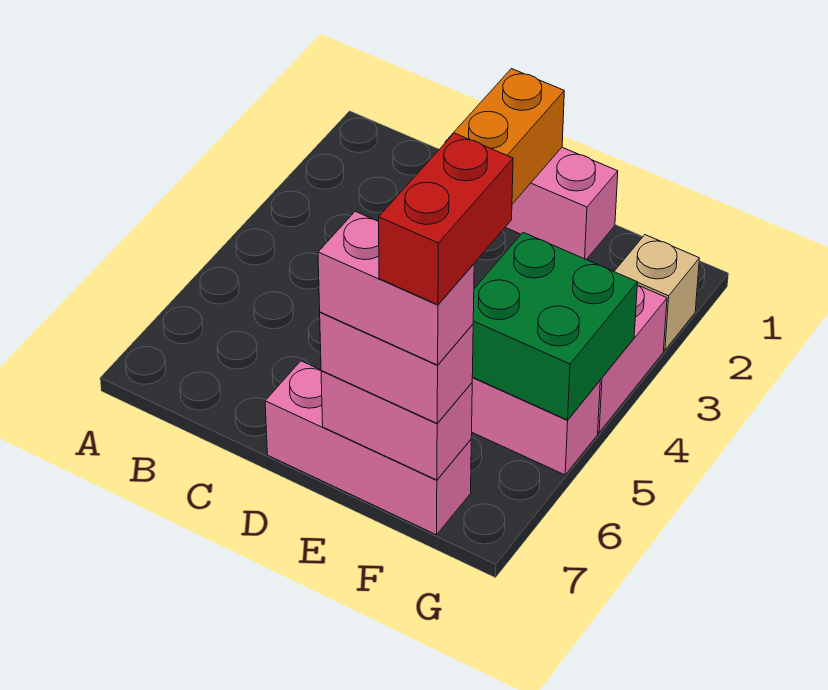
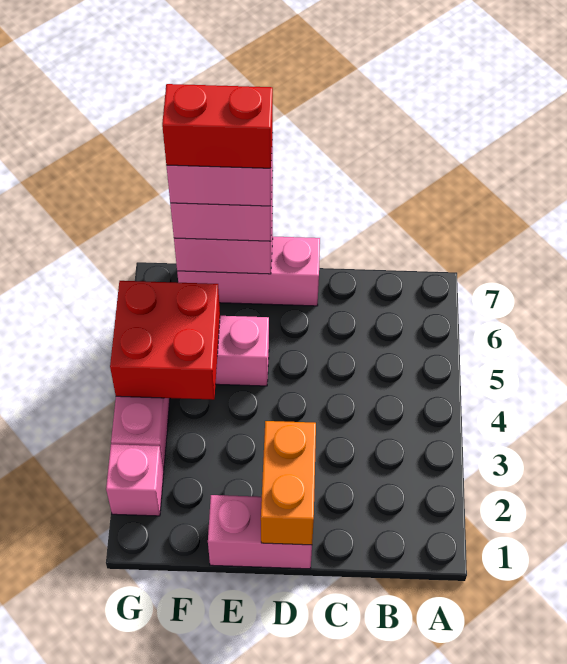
green brick F4:G5 level 2 -> red brick F4:G5 level 2
red brick F6:F7 level 5 -> red brick E7:F7 level 5
tan brick G2 level 1 -> pink brick G2 level 1

